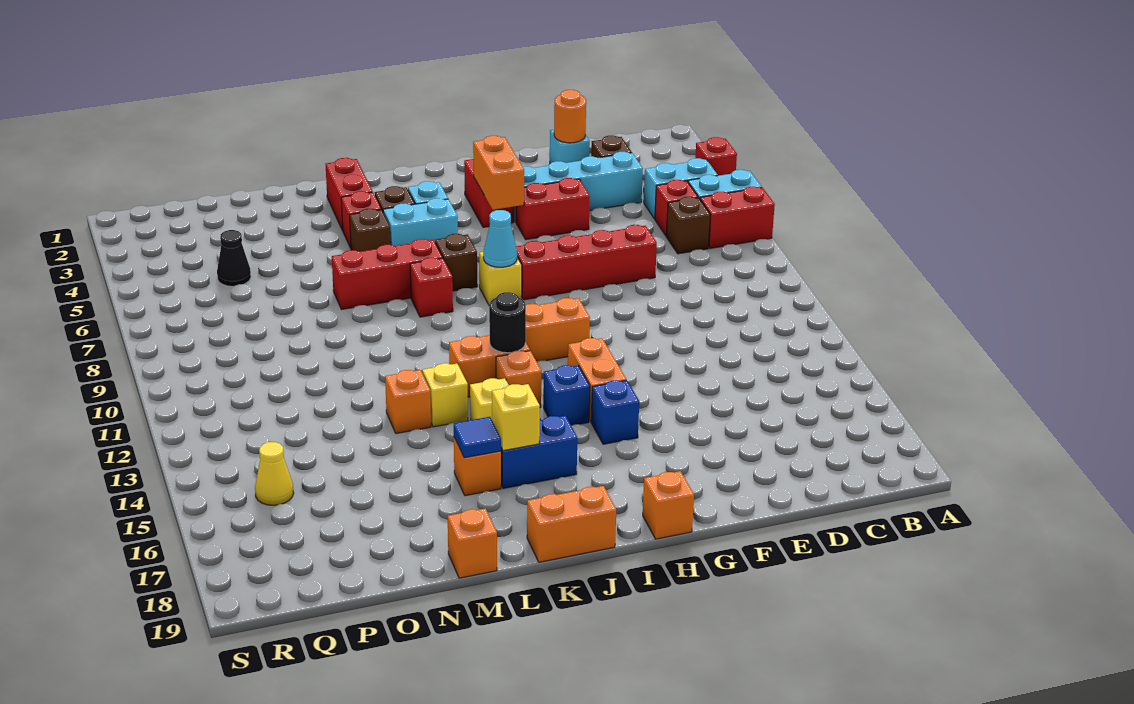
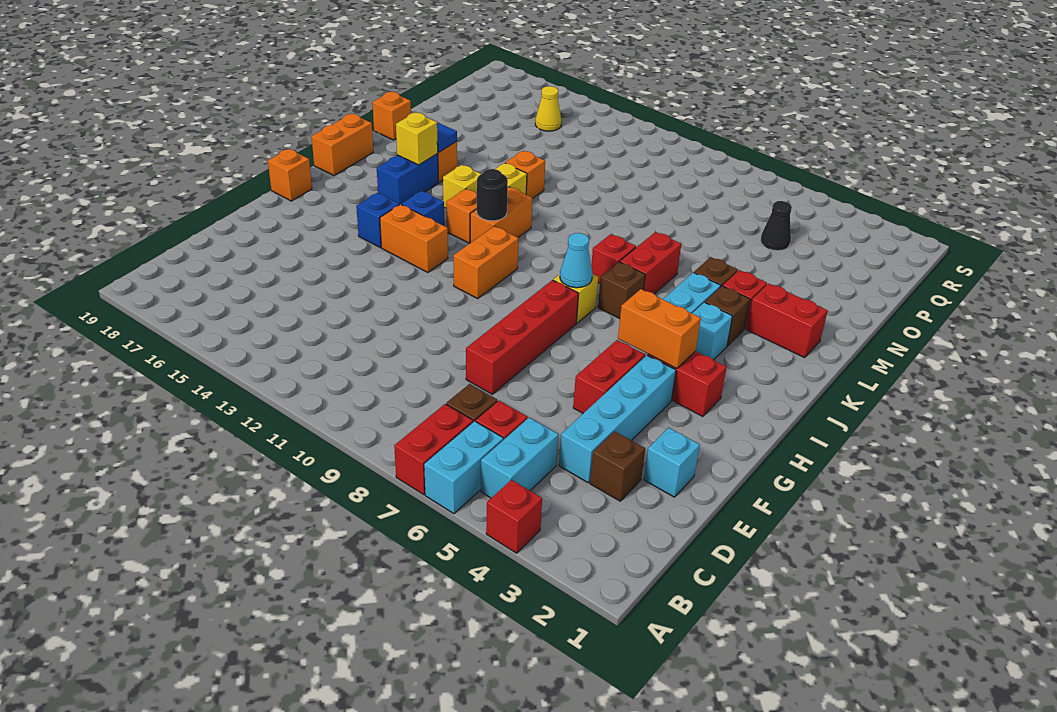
orange round brick E2 level 2 -> none
red brick K7:M7 level 1 -> red brick K7:L7 level 1

